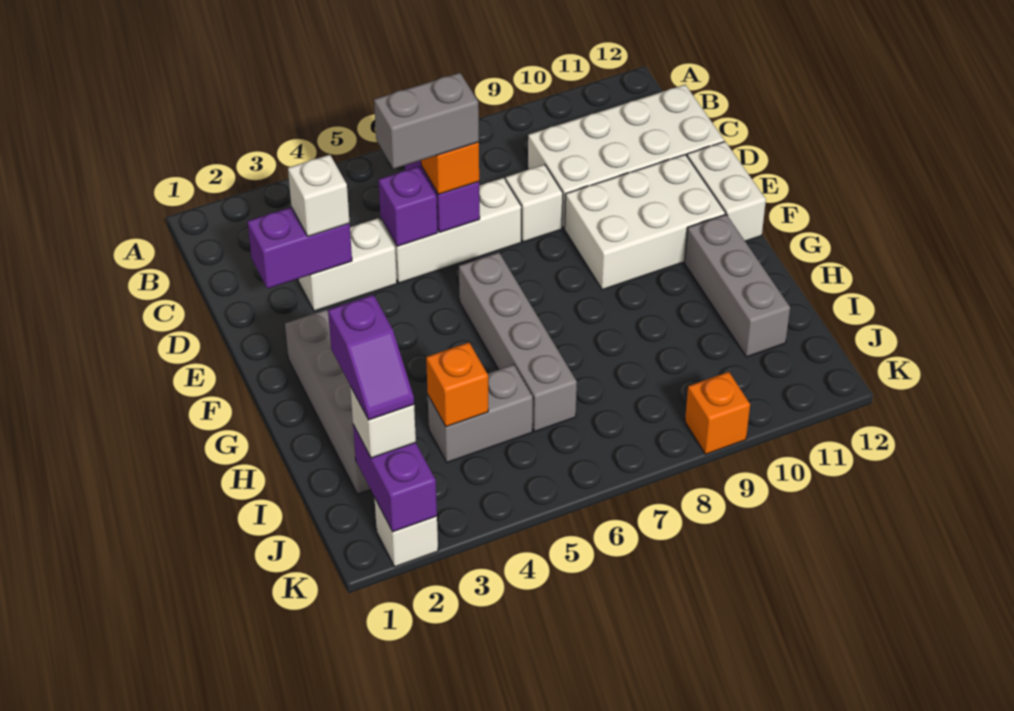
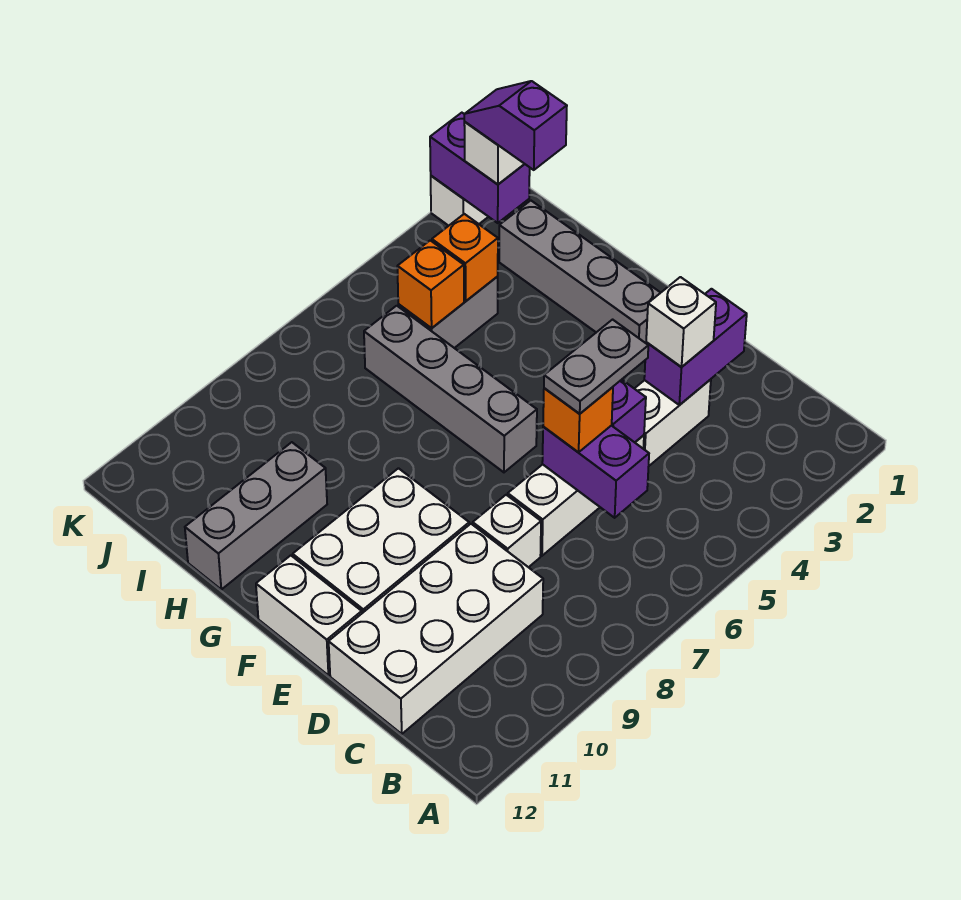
grey brick D5:D6 level 4 -> grey plate D5:D6 level 4
grey brick G11:I11 level 1 -> grey brick H10:H12 level 1
orange brick K9 level 1 -> orange brick I5 level 2

